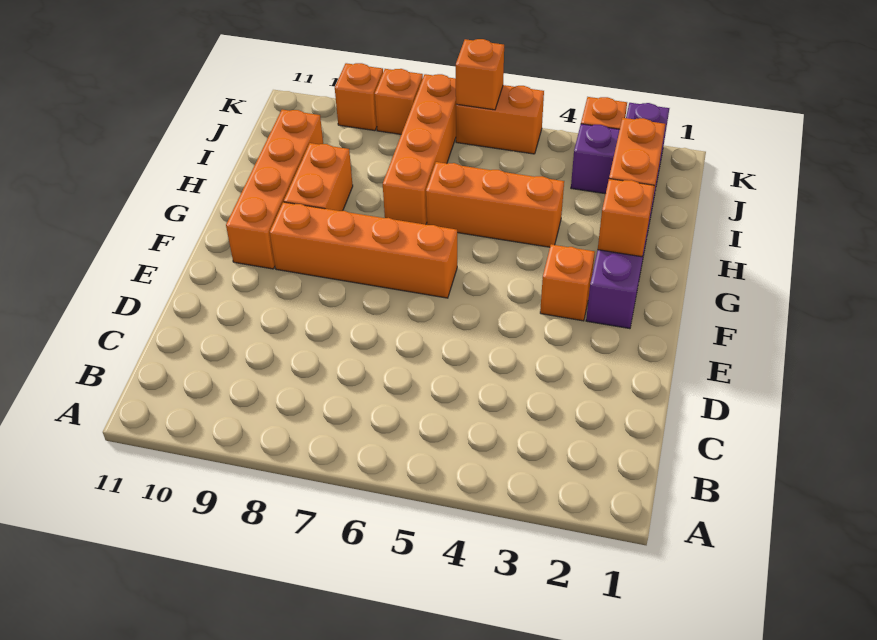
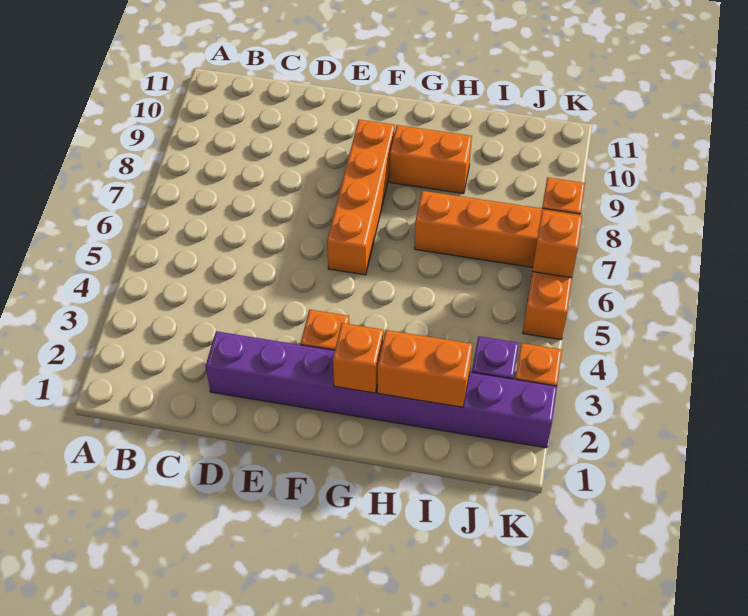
purple brick F2:K2 level 1 -> purple brick D2:K2 level 1
orange brick F10:I10 level 1 -> none
orange brick H4:H6 level 1 -> none
orange brick K9 level 1 -> none

